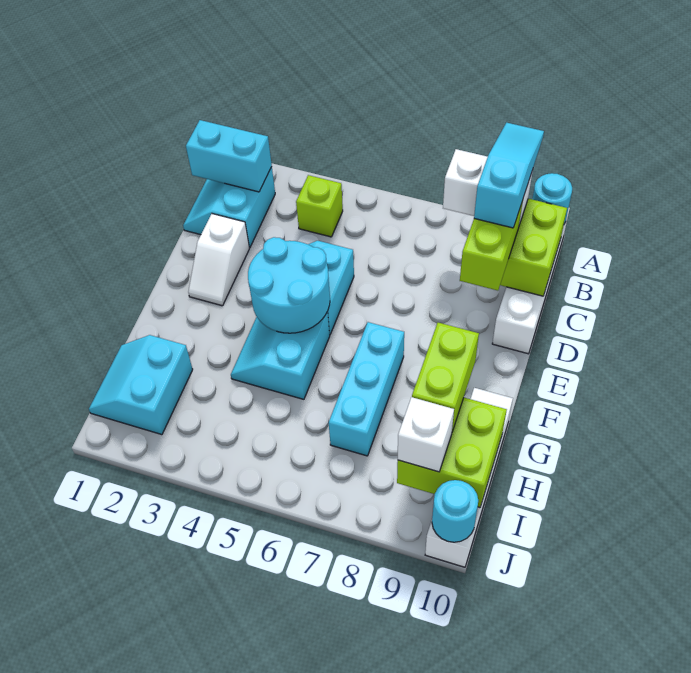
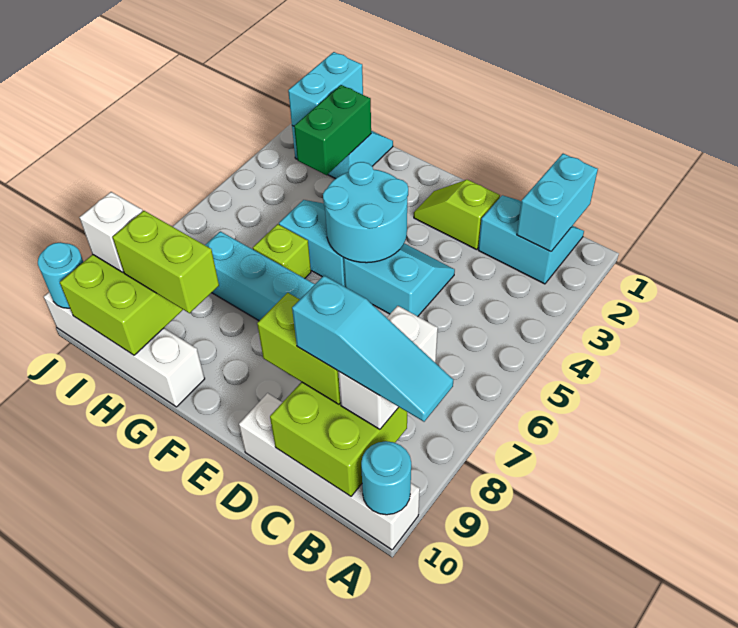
lime brick B4 level 1 -> lime brick G6 level 1
white slope D2:E2 level 1 top D -> lime slope D2:E2 level 1 top D
none -> green brick H2:H3 level 2
none -> cyan brick I1:I2 level 2

